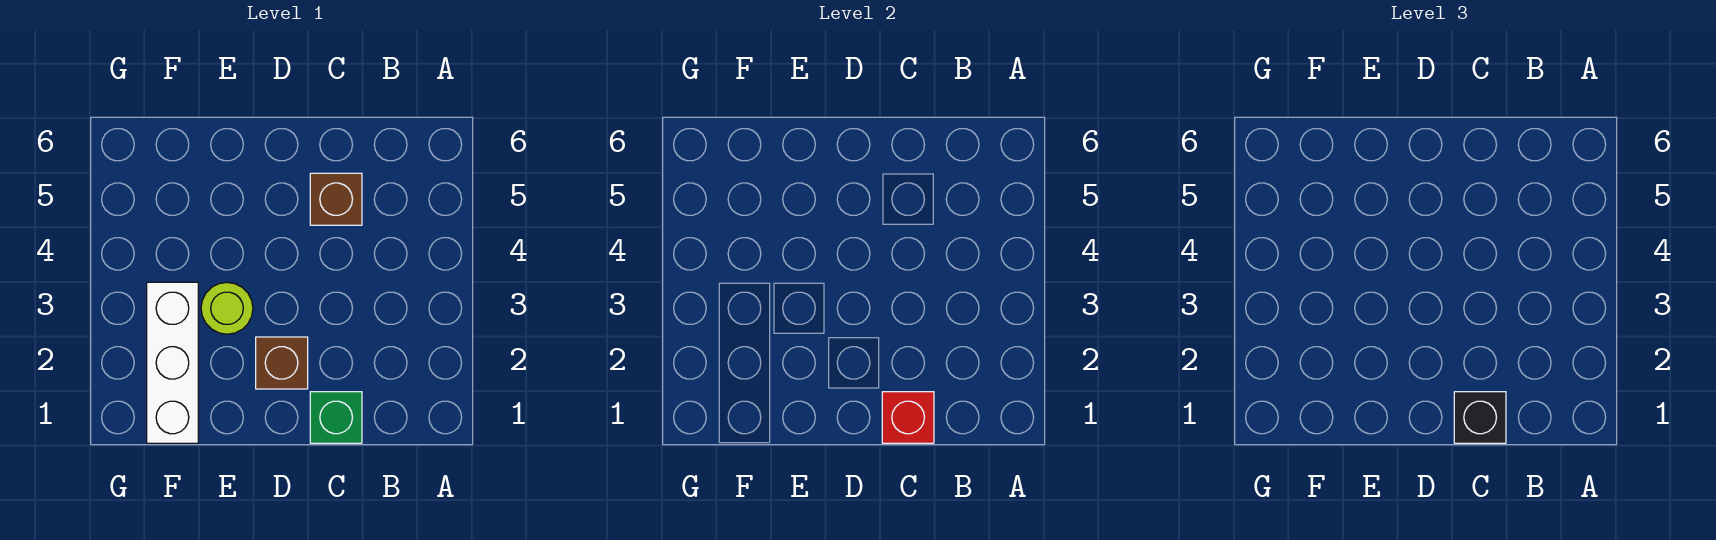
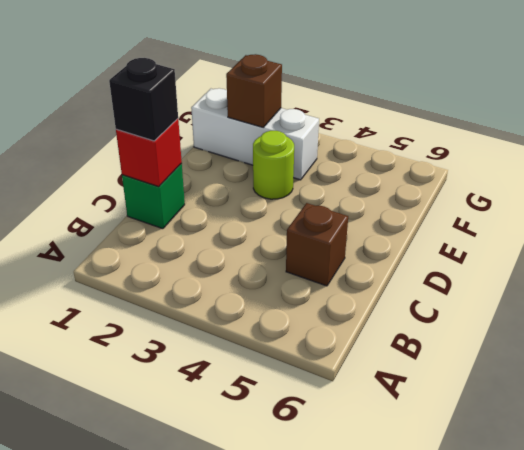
brown brick D2 level 1 -> brown brick F2 level 2

